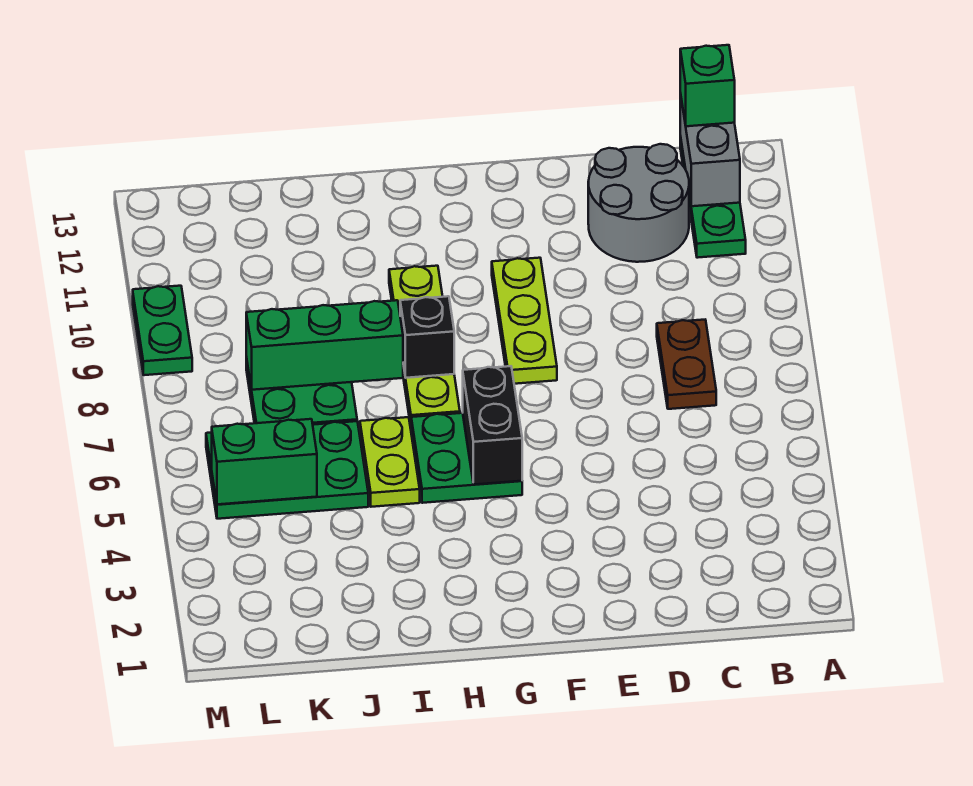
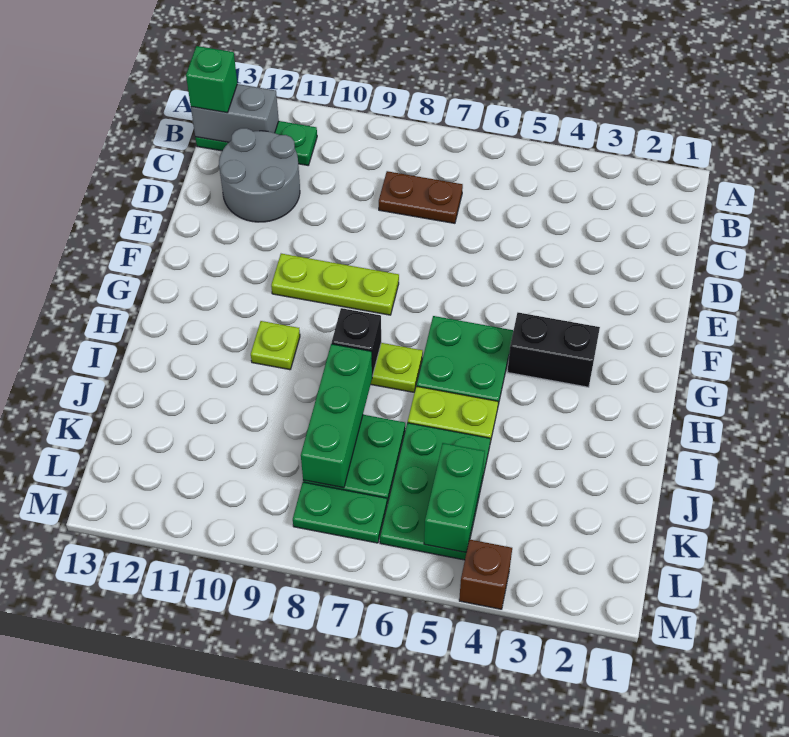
black brick G5:G6 level 2 -> black brick G3:G4 level 1
none -> brown brick M4 level 1
green plate M9:M10 level 1 -> green plate L7:L8 level 1

